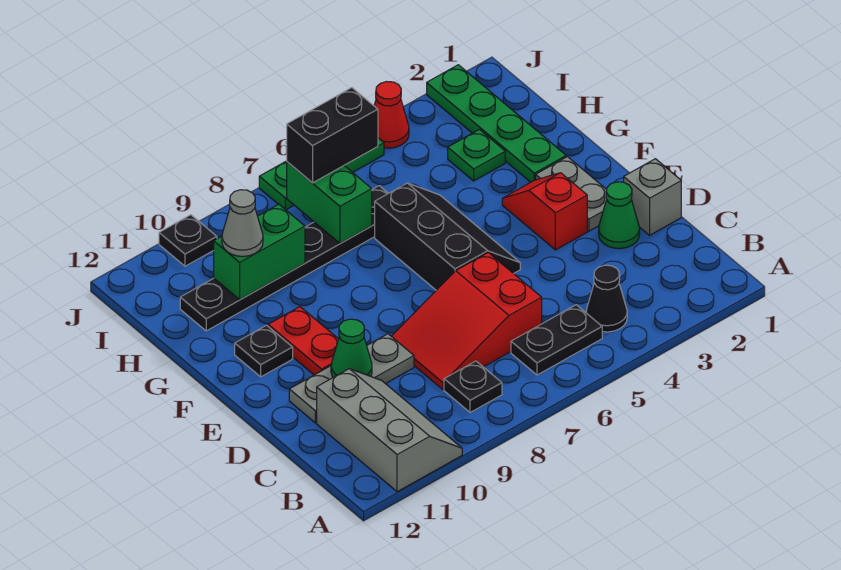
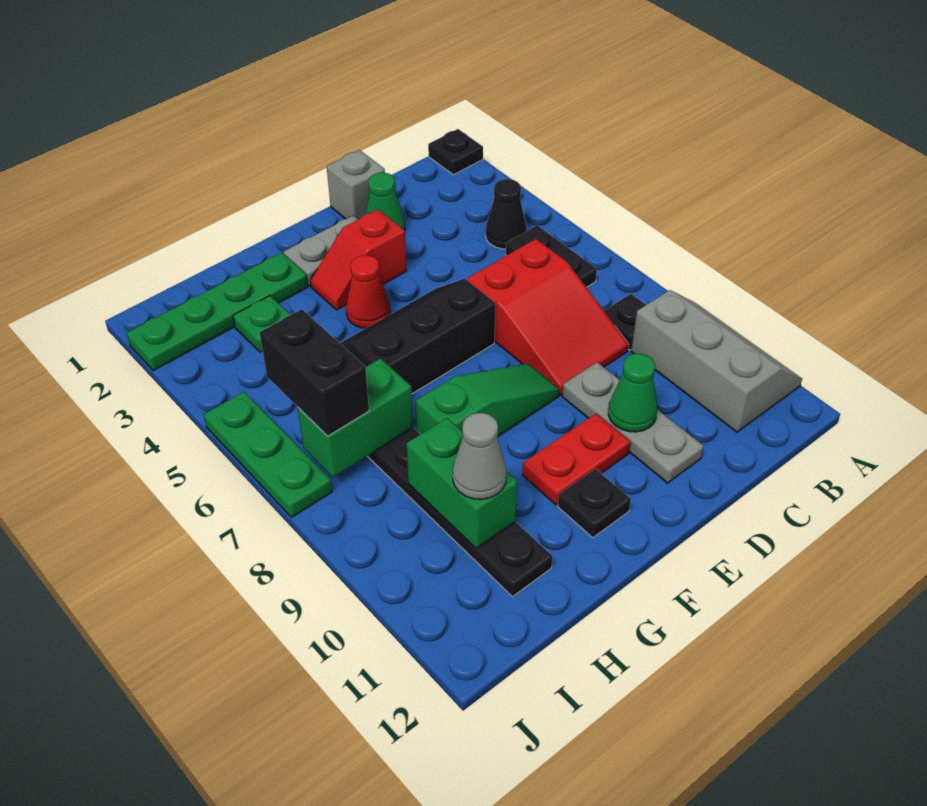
grey slope A10:C11 level 1 top 11 -> grey slope A9:B11 level 1 top B
none -> green slope E8:G8 level 1 top G
red cone J4 level 1 -> red cone F4 level 1
black plate J10 level 1 -> black plate A1 level 1

